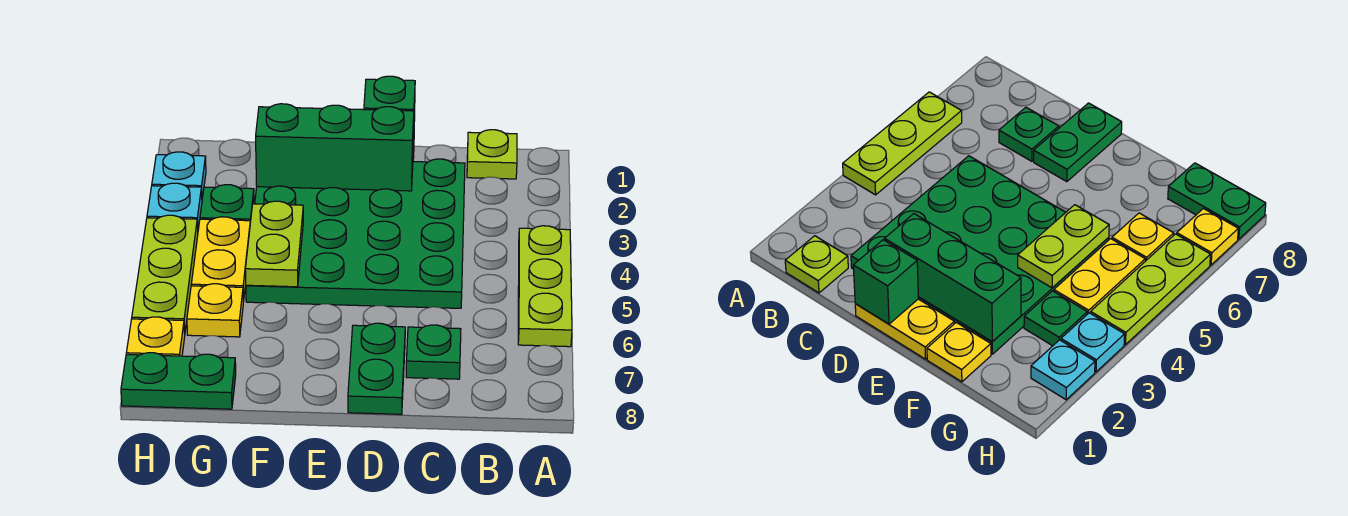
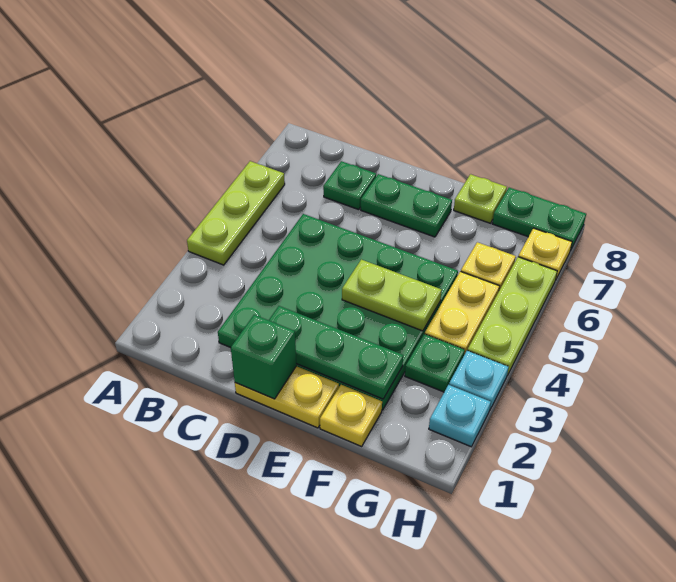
lime plate B1 level 1 -> lime plate F8 level 1
green brick D2:F2 level 2 -> green plate D2:F2 level 2
green plate D7:D8 level 1 -> green plate D7:E7 level 1
lime plate F4:F5 level 2 -> lime plate E4:F4 level 2

